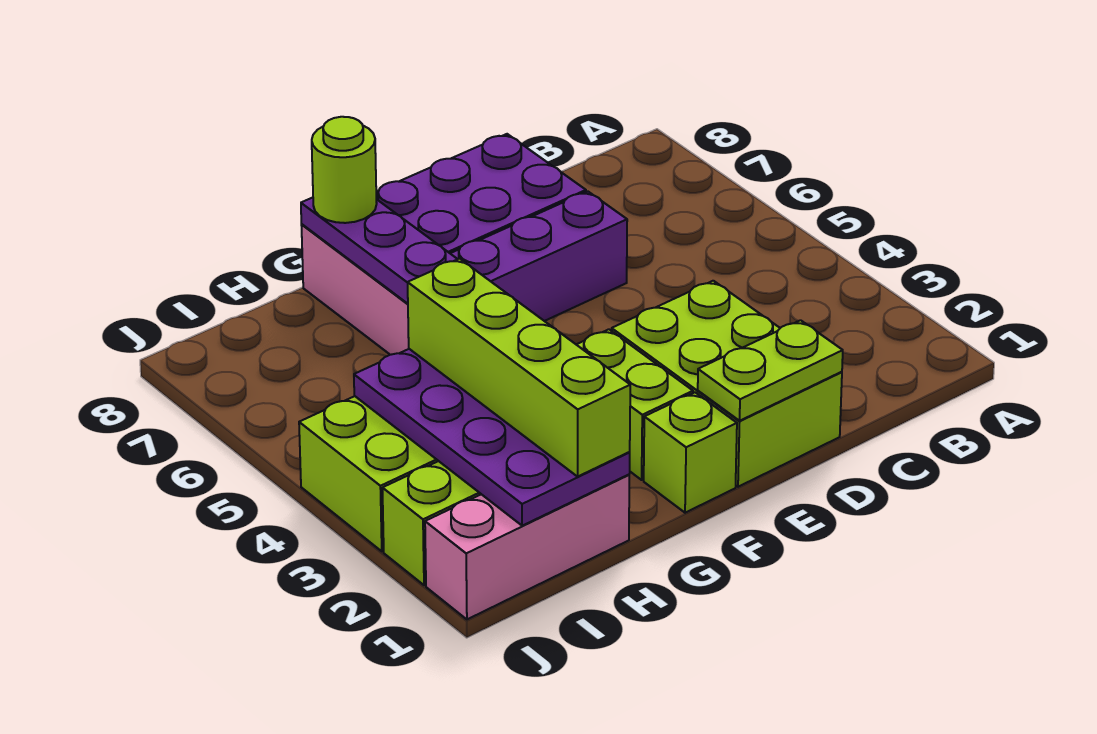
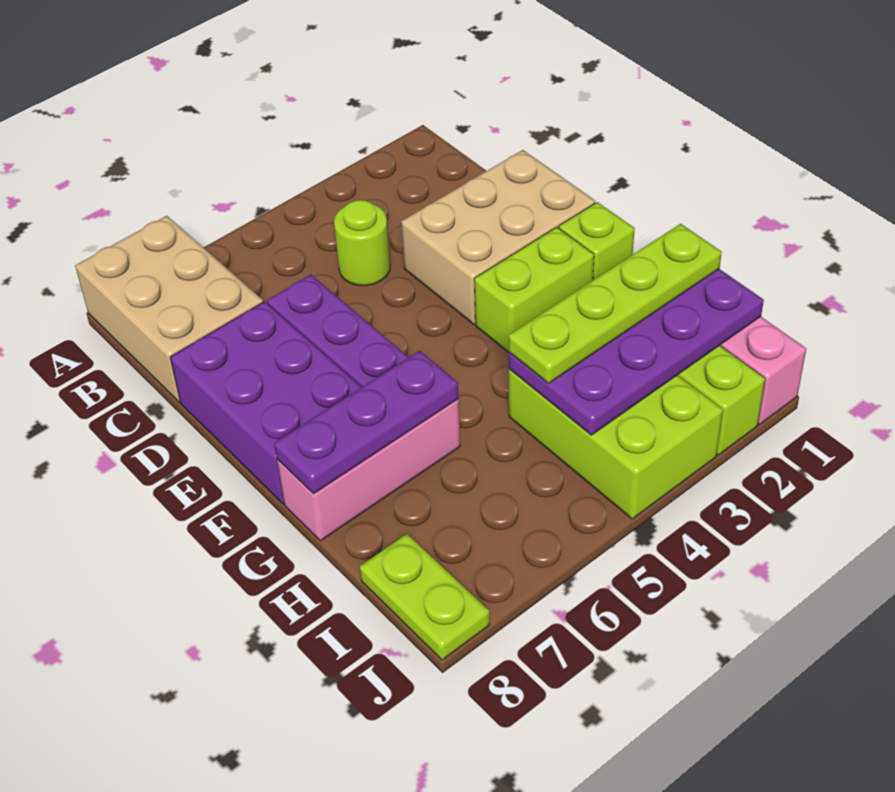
none -> tan brick A7:C8 level 1
lime brick D1:E3 level 1 -> tan brick D1:E3 level 1
lime plate D1:E1 level 2 -> lime plate I8:J8 level 1
lime round brick G8 level 3 -> lime round brick C4 level 1
lime brick H1:H4 level 3 -> lime plate H1:H4 level 3

